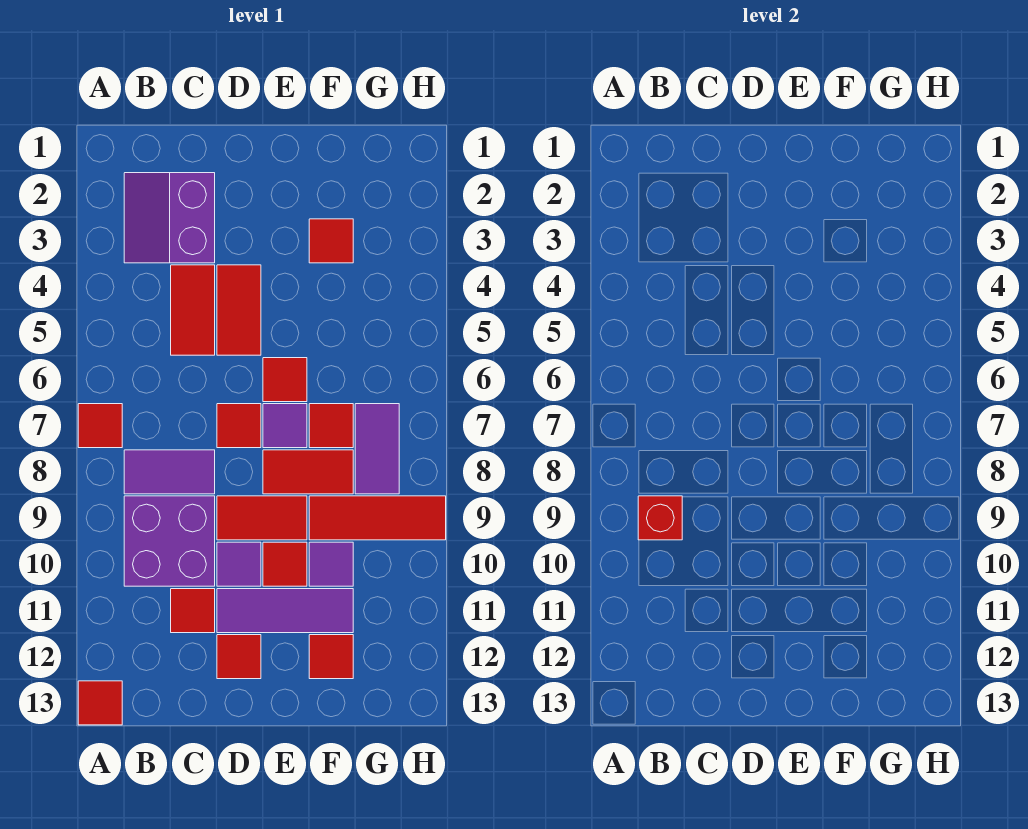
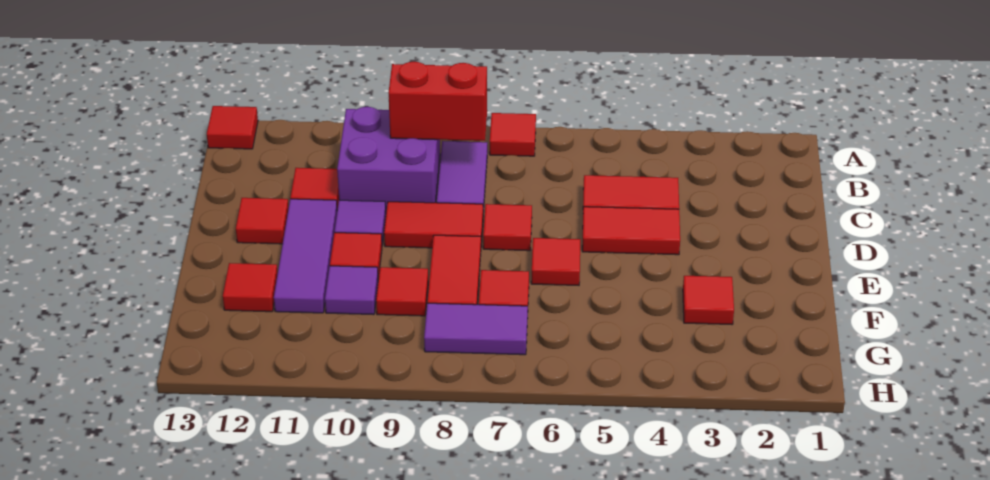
purple slope B2:C3 level 1 top C -> none
red brick B9 level 2 -> red brick B8:B9 level 2
red tile D9:E9 level 1 -> red tile D8:D9 level 1
purple tile E7 level 1 -> none
red tile F9:H9 level 1 -> red tile F9 level 1

